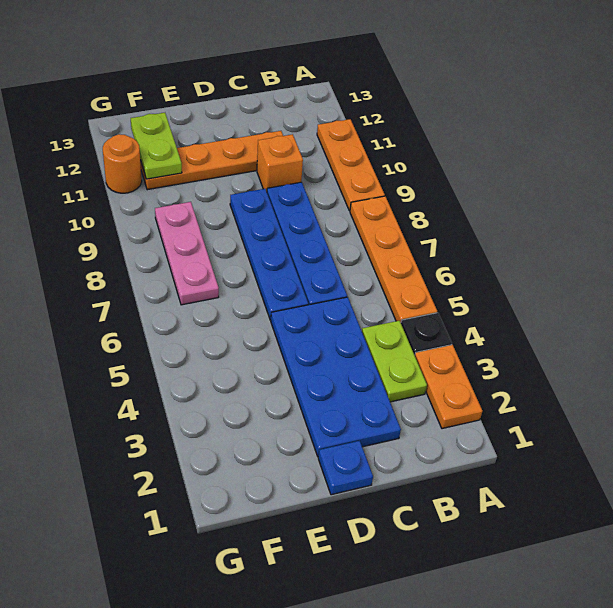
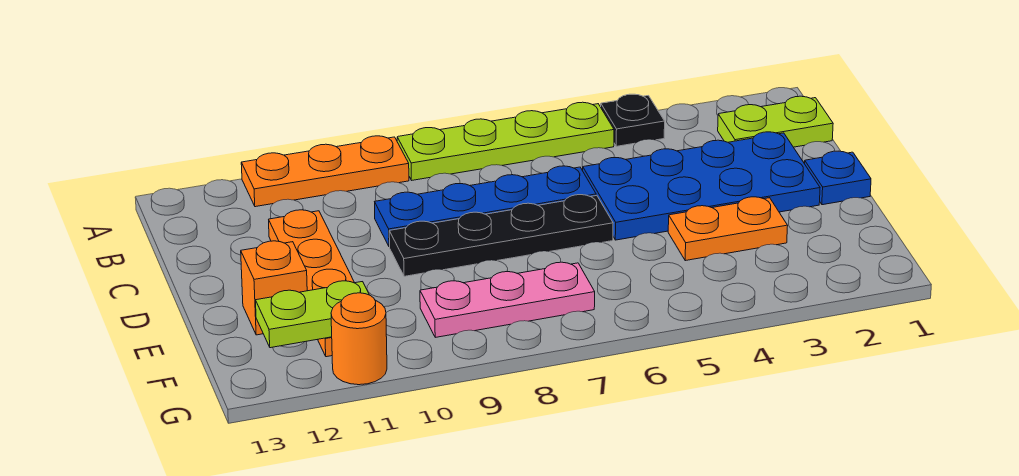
orange plate A2:A3 level 1 -> orange plate E3:E4 level 1
orange plate A5:A8 level 1 -> lime plate A5:A8 level 1
lime plate B3:B4 level 1 -> lime plate B1:B2 level 1
orange brick C10 level 1 -> orange brick E12 level 1
blue plate D6:D9 level 1 -> black plate D6:D9 level 1

